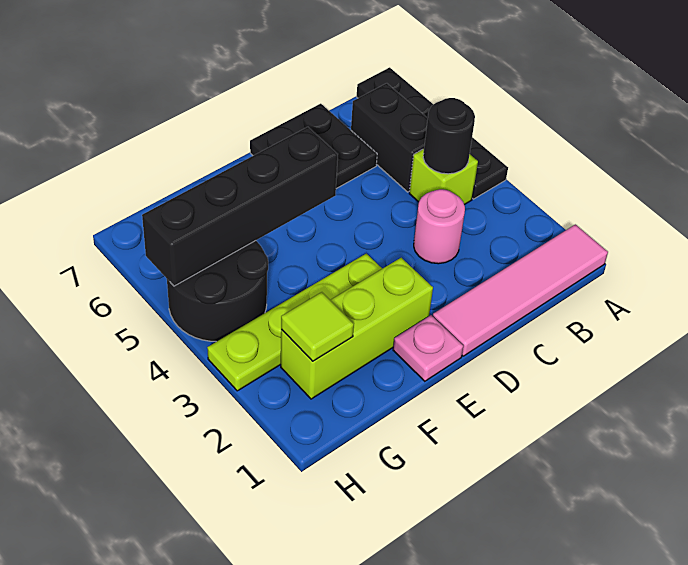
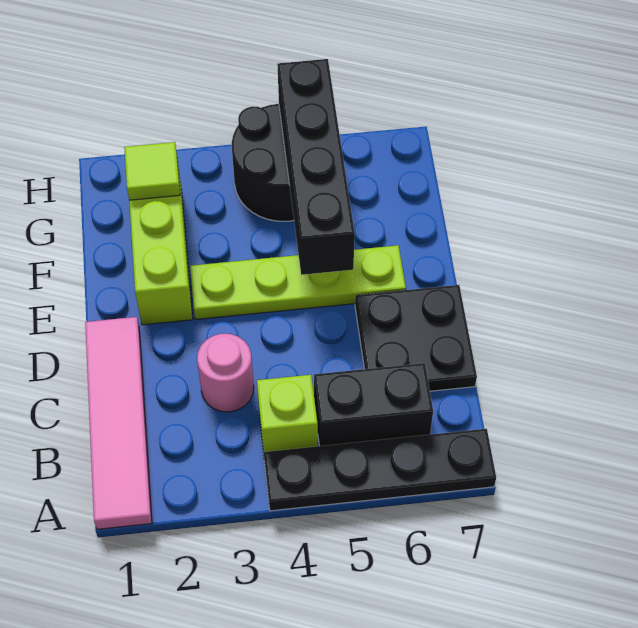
black round brick B4 level 2 -> none
pink plate E1 level 1 -> none
lime plate E3:H3 level 1 -> lime plate E3:E6 level 1

